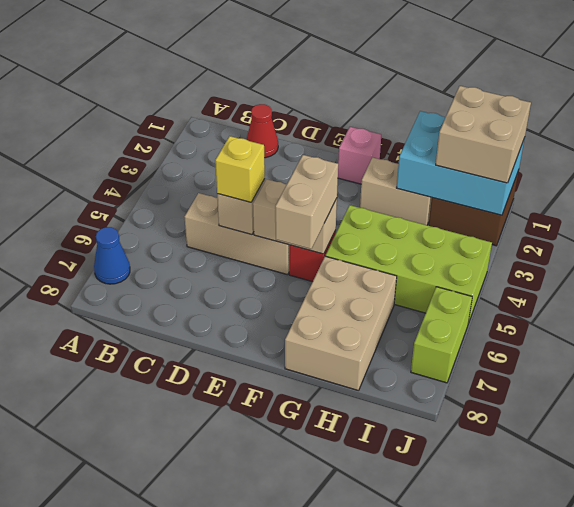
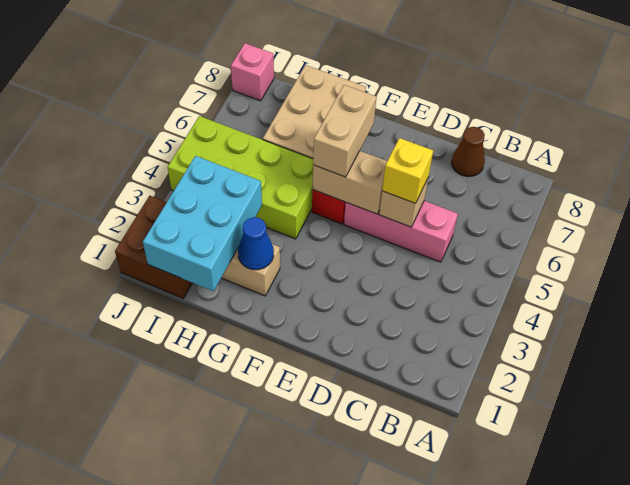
blue cone A7 level 1 -> blue cone G2 level 2
red cone C1 level 1 -> none
tan brick C5:E5 level 1 -> pink brick C5:E5 level 1
none -> brown cone C8 level 1
pink brick F1 level 1 -> pink brick J8 level 1
cyan brick H1:J2 level 2 -> cyan brick H1:I3 level 2
tan brick I1:J2 level 3 -> none
lime brick J6:J7 level 1 -> none

